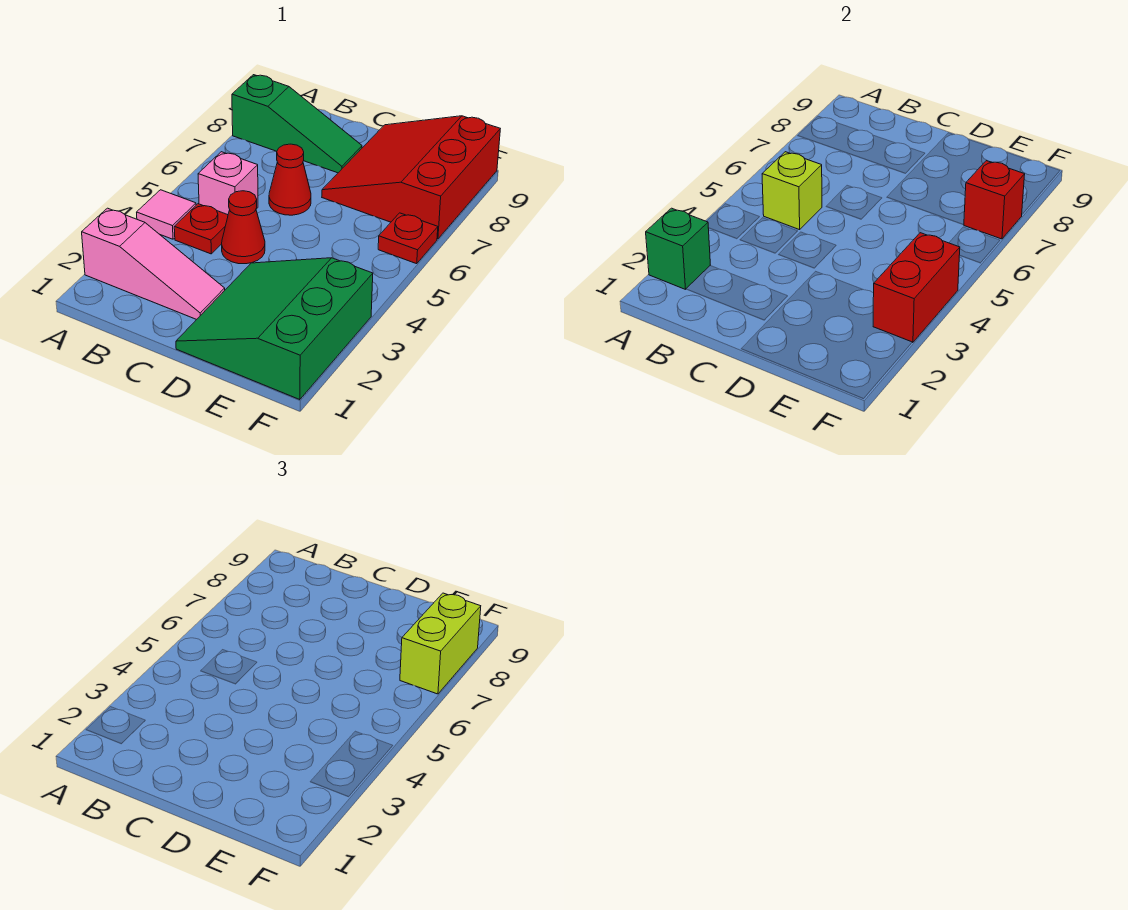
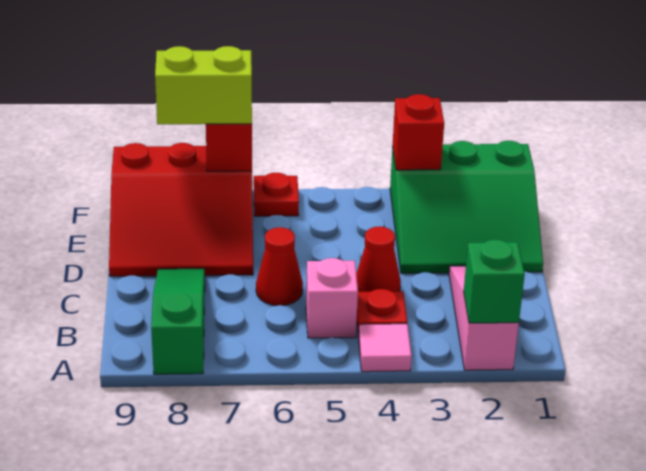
lime brick B5 level 2 -> none
red brick F3:F4 level 2 -> red brick F3 level 2

